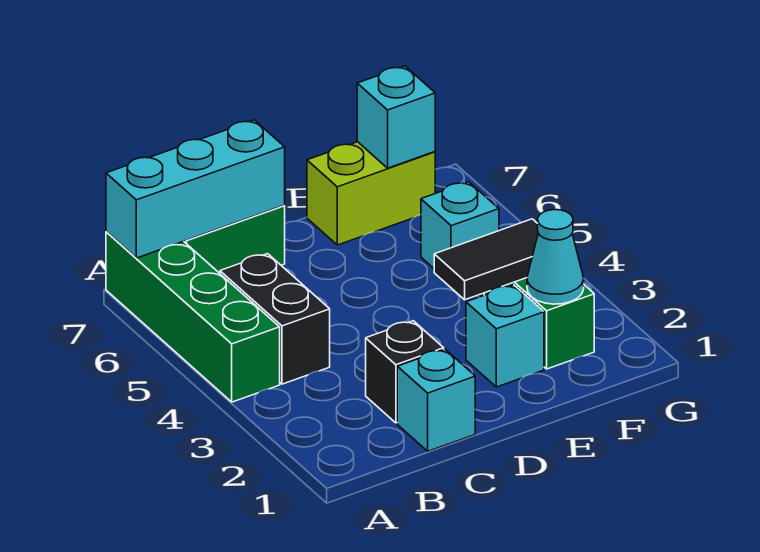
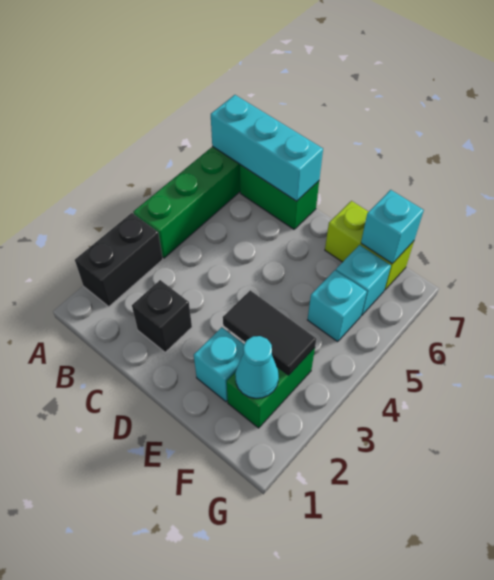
black brick B4:B5 level 1 -> black brick A2:A3 level 1
cyan brick C1 level 1 -> cyan brick F6 level 1

